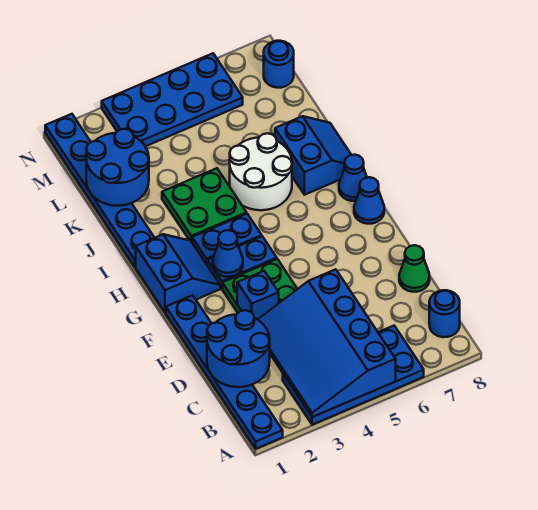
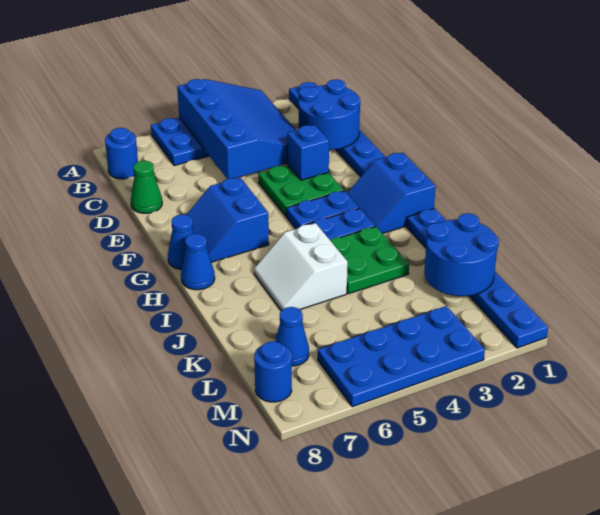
blue cone G3 level 2 -> blue cone L7 level 1
white round brick I5:J6 level 1 -> white slope I5:J6 level 1 top 5
blue slope I7:J8 level 1 top 7 -> blue slope F6:G7 level 1 top 6

